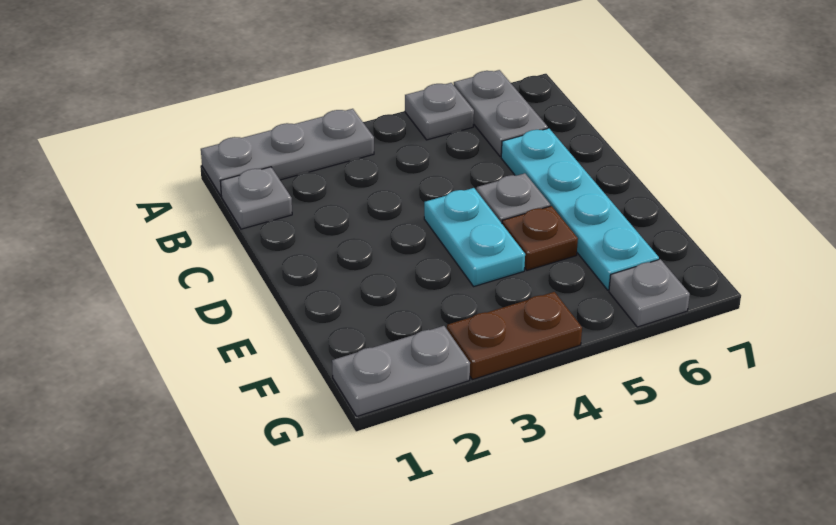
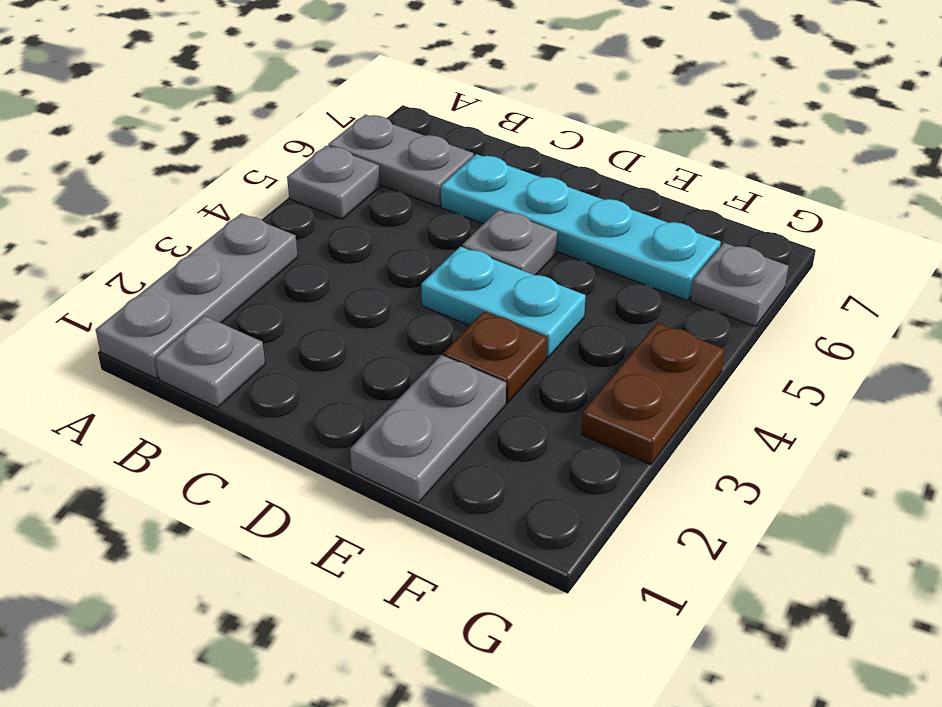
brown plate E5 level 1 -> brown plate E3 level 1
grey plate G1:G2 level 1 -> grey plate E1:E2 level 1

